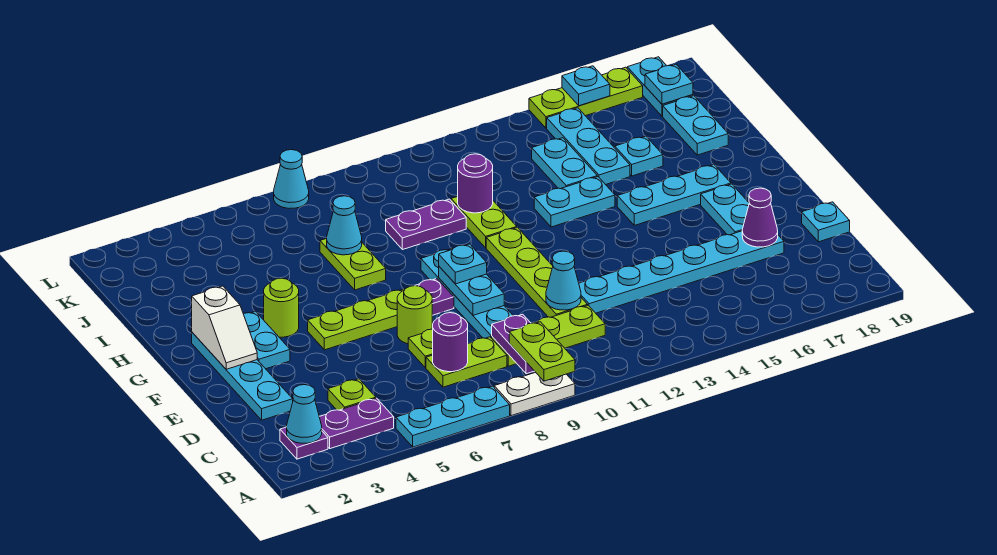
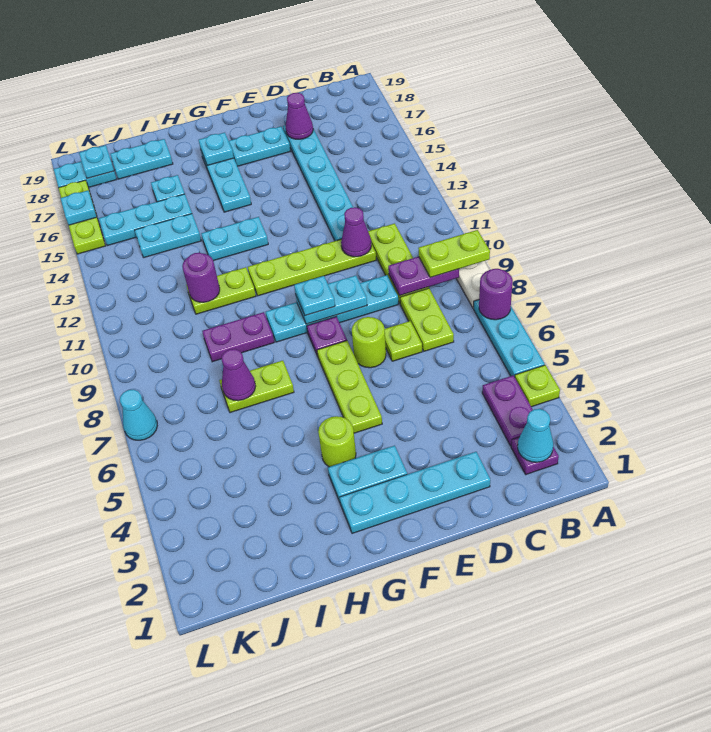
lime plate C4 level 1 -> lime plate A4 level 1
purple round brick C7 level 2 -> purple round brick A7 level 2
cyan cone D11 level 2 -> purple cone D11 level 2
cyan plate D19 level 1 -> cyan plate G17 level 2
white slope F2:G2 level 2 top G -> none
cyan plate H13:H14 level 1 -> cyan plate G13:H13 level 1
cyan cone I7 level 2 -> purple cone I7 level 2
purple plate I9:I10 level 1 -> purple plate H9:I9 level 1

